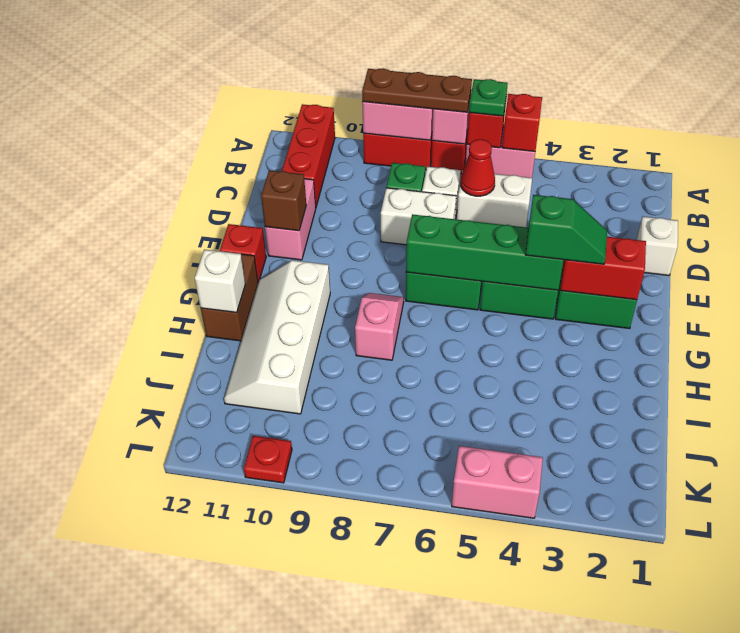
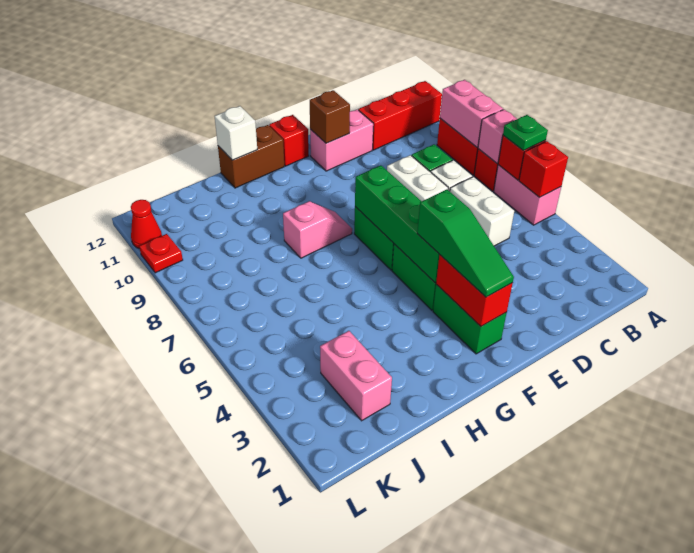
brown plate A7:A9 level 3 -> none
red cone C6 level 2 -> red cone L11 level 1
white brick D1 level 1 -> none
green slope F3:F4 level 3 top 4 -> green slope F2:F4 level 3 top 4
white slope G10:J11 level 1 top 10 -> none
pink brick L4:L5 level 1 -> pink brick J2:J3 level 1

